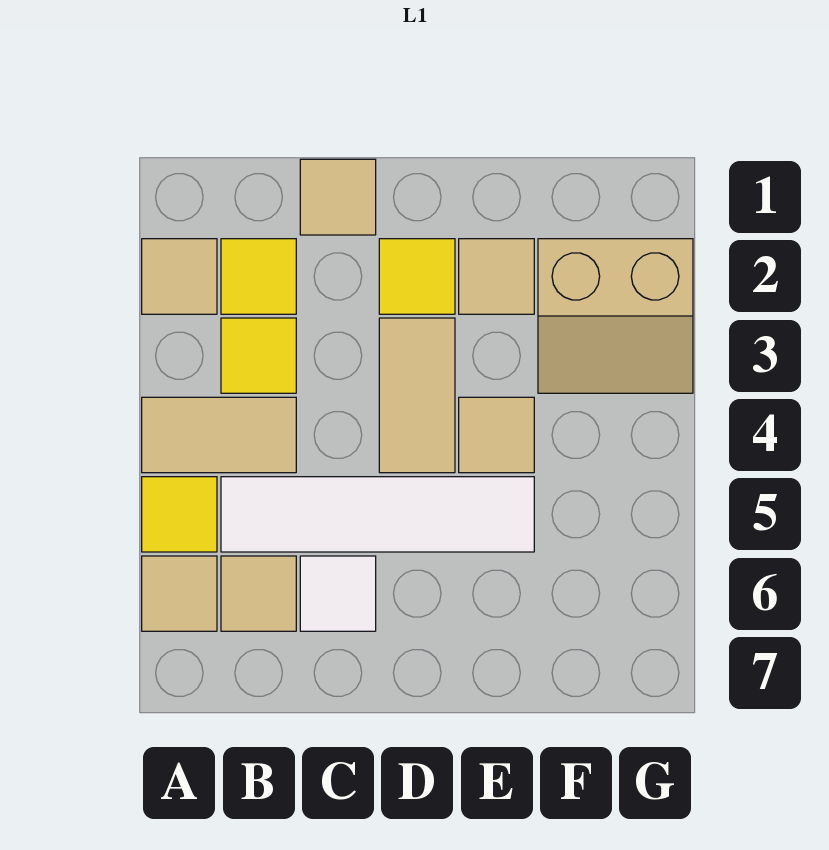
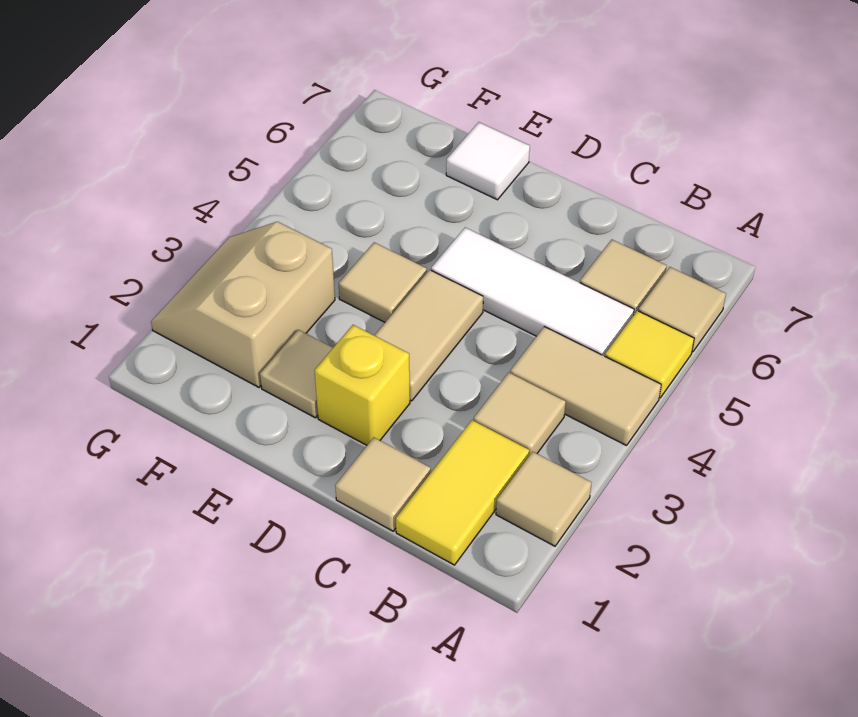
yellow tile B2 level 1 -> yellow tile B1:B2 level 1
yellow tile B3 level 1 -> tan tile B3 level 1
white tile B5:E5 level 1 -> white tile B5:D5 level 1
white tile C6 level 1 -> white tile E7 level 1
yellow tile D2 level 1 -> yellow brick D2 level 1
tan slope F2:G3 level 1 top 2 -> tan slope F2:G3 level 1 top F

